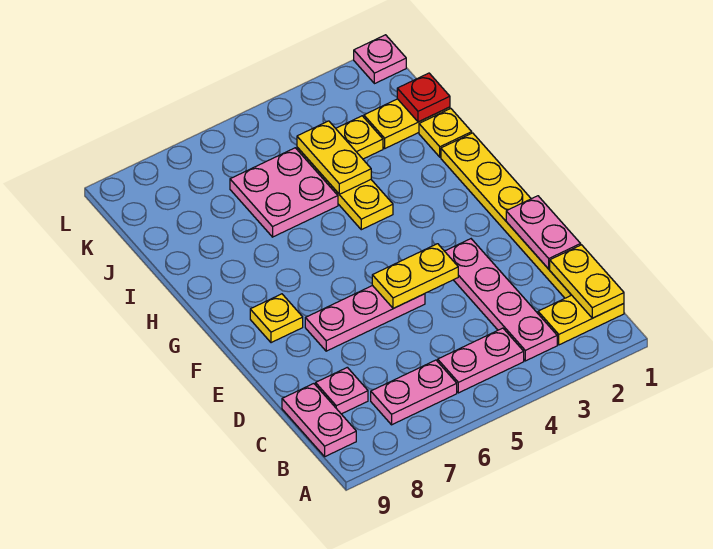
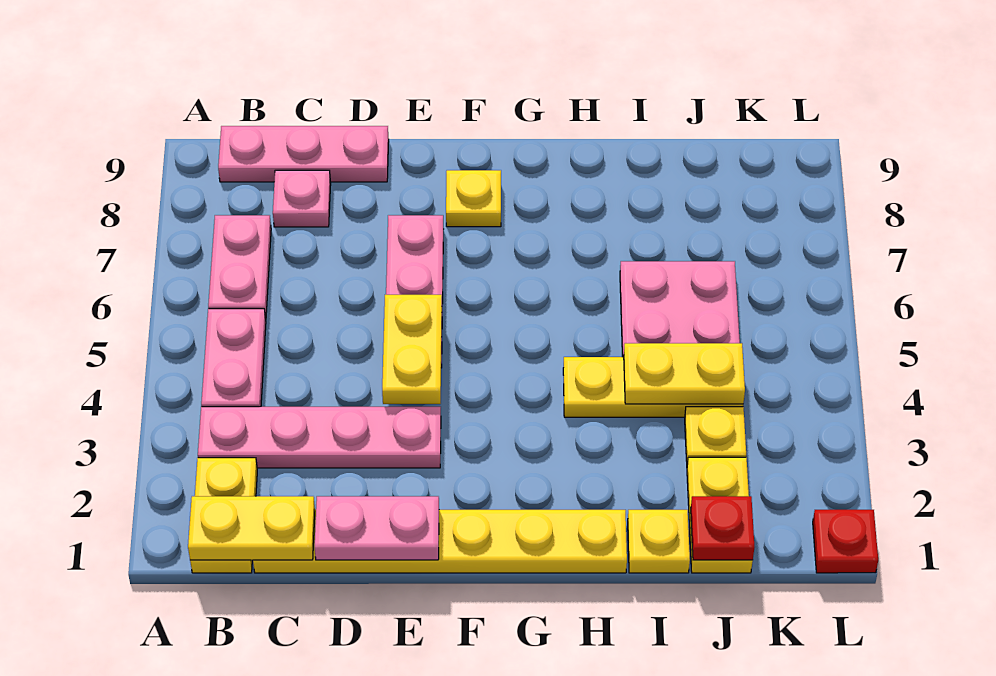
pink plate B9:C9 level 1 -> pink plate B9:D9 level 1
pink plate L1 level 1 -> red plate L1 level 1

